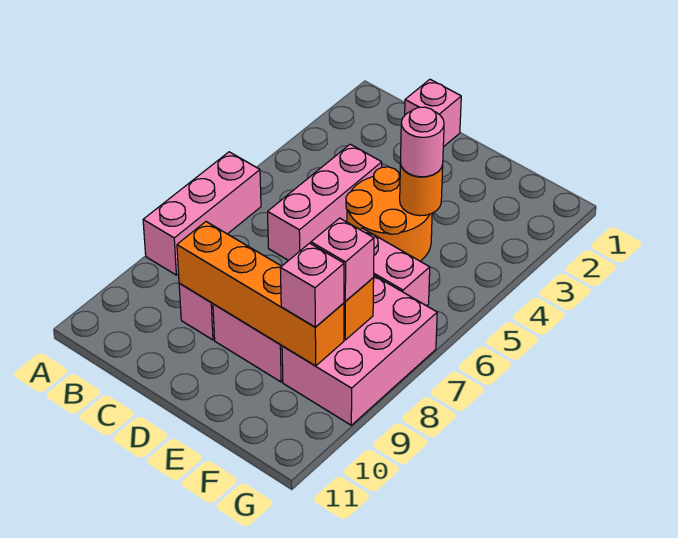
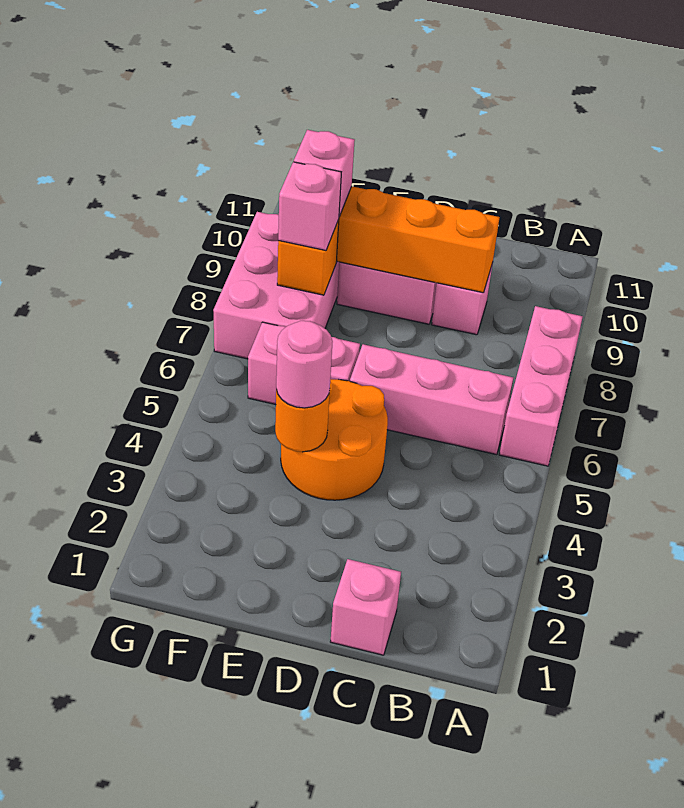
pink brick C4:C6 level 1 -> pink brick B6:D6 level 1

